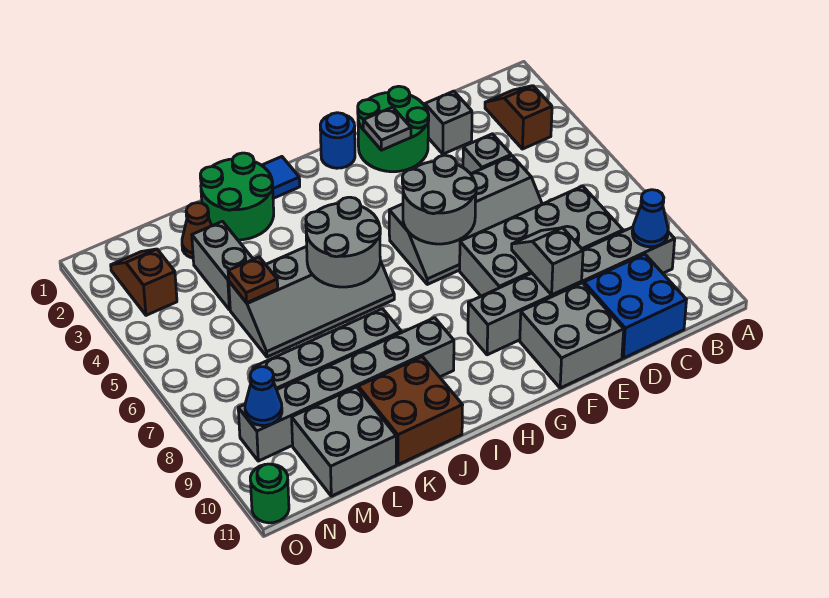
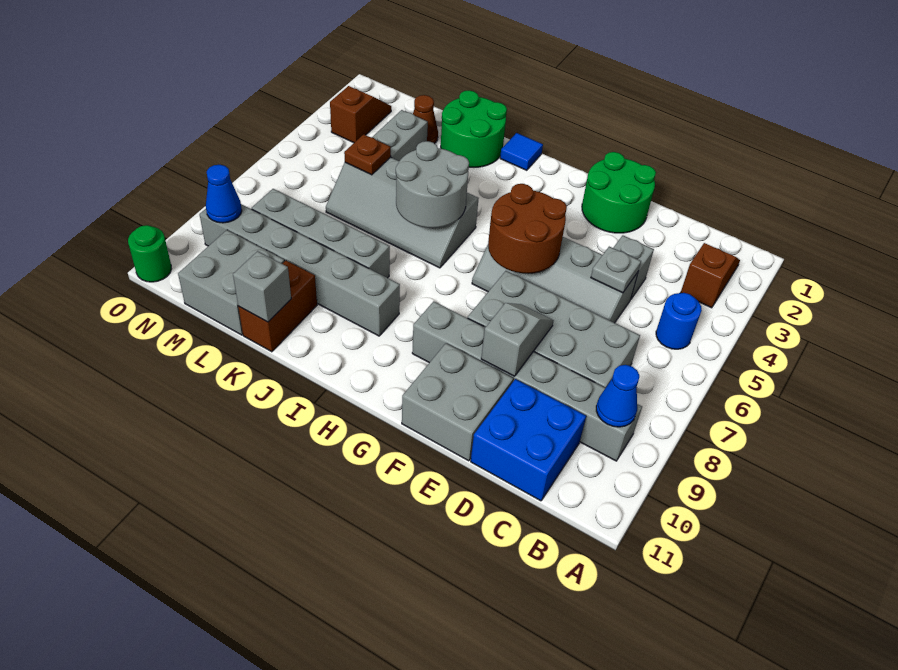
grey brick D2 level 1 -> grey brick K11 level 2
grey plate F2 level 2 -> grey plate D5 level 2
grey round brick F5:G6 level 2 -> brown round brick F5:G6 level 2
blue round brick G1 level 1 -> blue round brick B5 level 1
brown brick J10:K11 level 1 -> brown brick K10:K11 level 1

